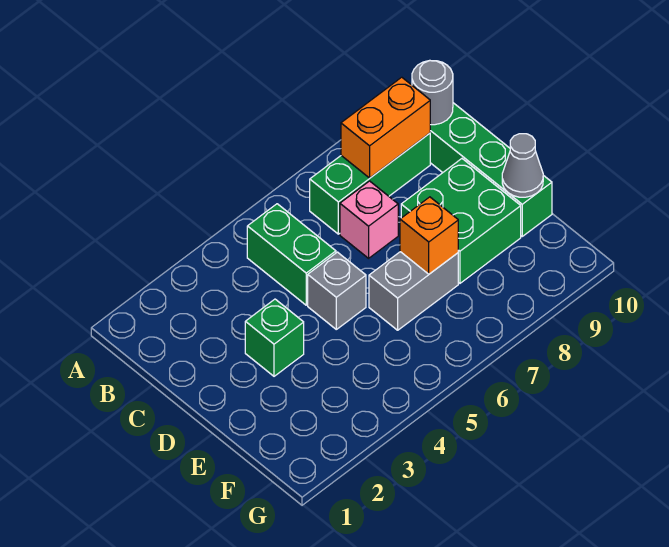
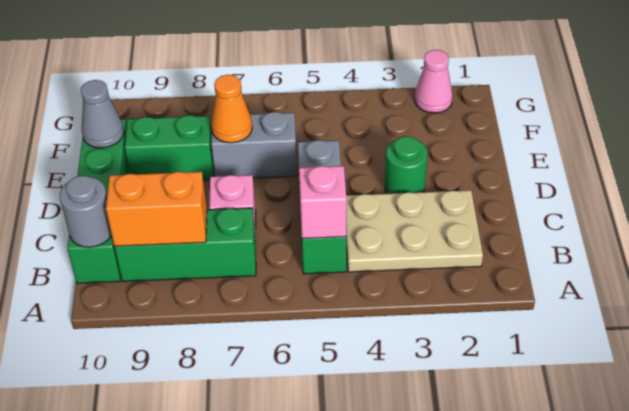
none -> tan plate B2:C4 level 1
none -> pink brick B5 level 2
green brick D3 level 1 -> green round brick D3 level 1
green brick D8:E9 level 1 -> green brick E8:E9 level 1
orange brick E7 level 2 -> orange cone E7 level 2
none -> pink cone G2 level 1

